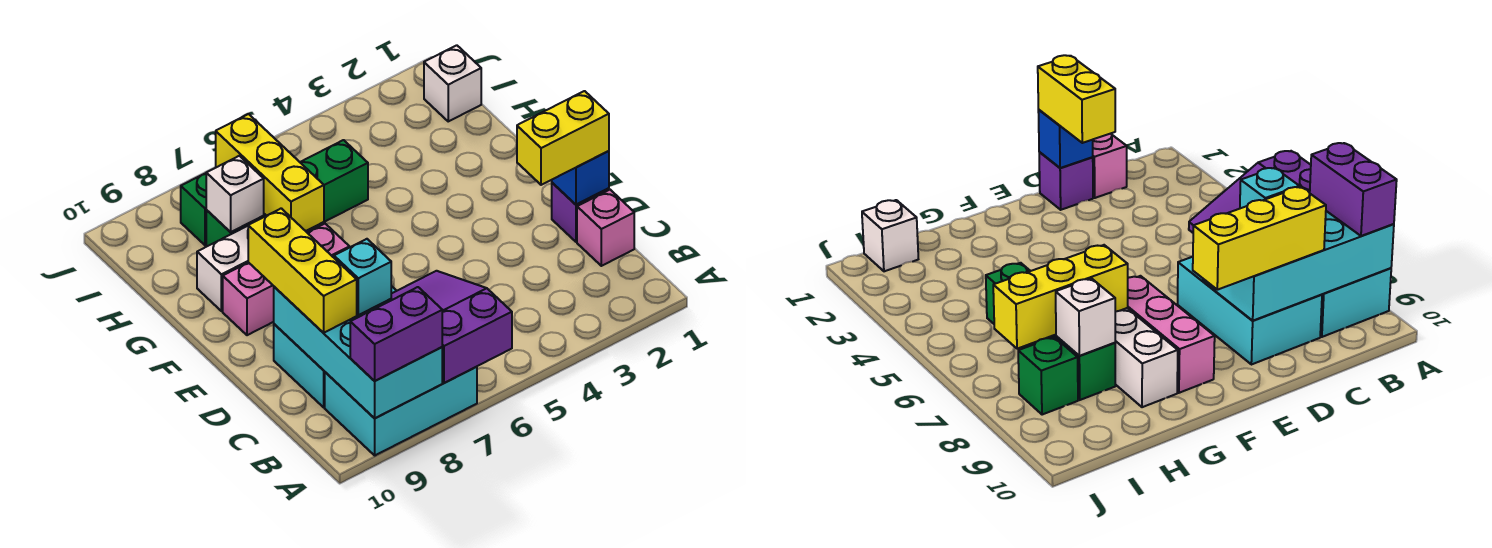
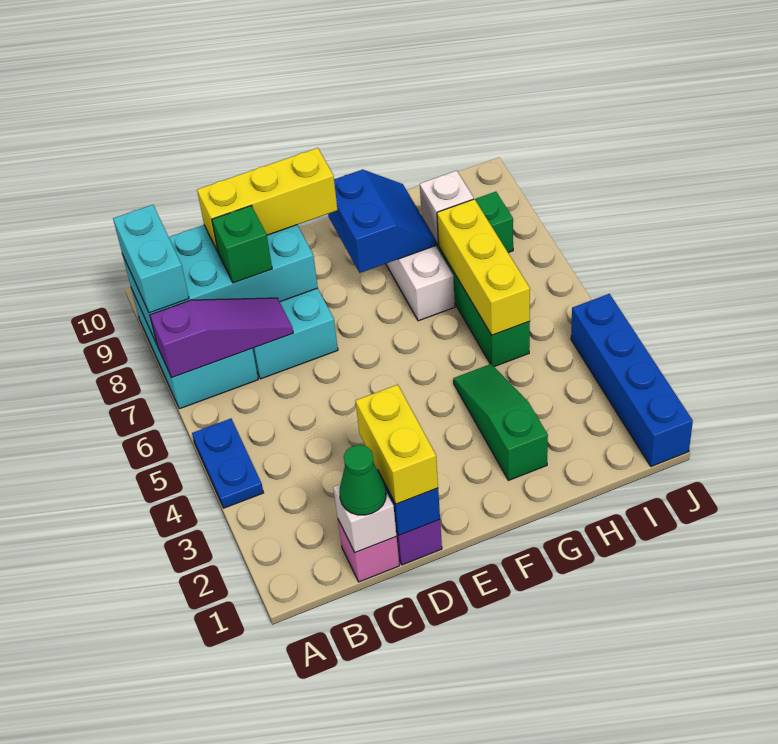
none -> blue plate A4:A5 level 1
purple slope A6:C7 level 2 top A -> purple slope A7:C7 level 2 top A
purple brick A8:A9 level 3 -> cyan brick A8:A9 level 3
none -> green cone C1 level 3
cyan brick C8 level 3 -> green brick C8 level 3
pink brick F7:F9 level 1 -> none
none -> blue slope F8:G9 level 2 top F
none -> green slope G2:G4 level 1 top 2
yellow brick G7:I7 level 2 -> yellow brick H5:H7 level 2
white brick I1 level 1 -> white brick C1 level 2
none -> blue brick J1:J4 level 1

